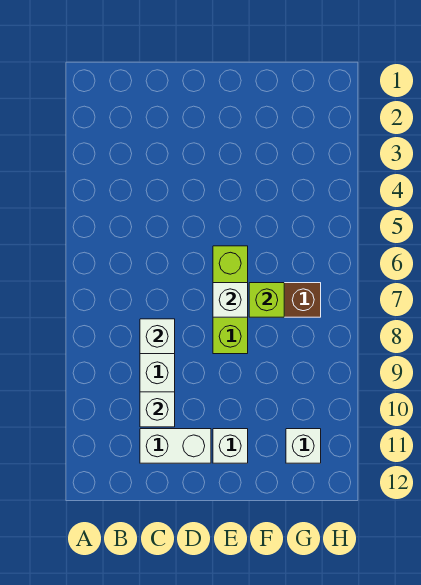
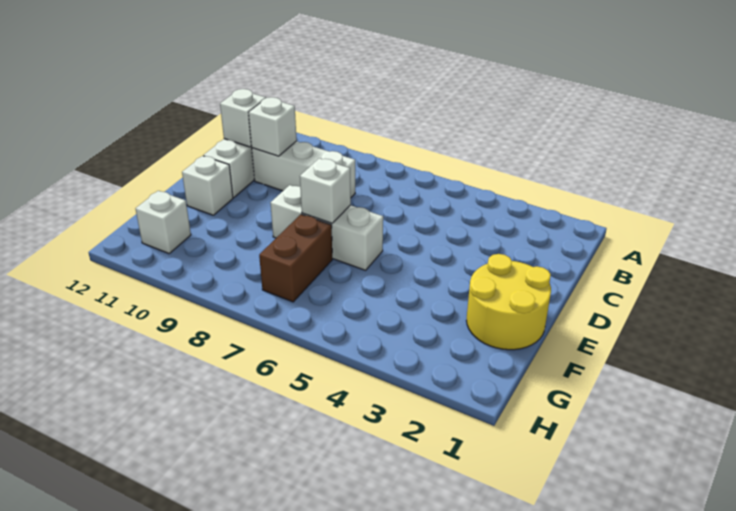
white brick C8 level 2 -> white brick C11 level 2
none -> yellow round brick E1:F2 level 1
lime brick E6:E8 level 1 -> white brick E6:E8 level 1
lime brick F7 level 2 -> none

